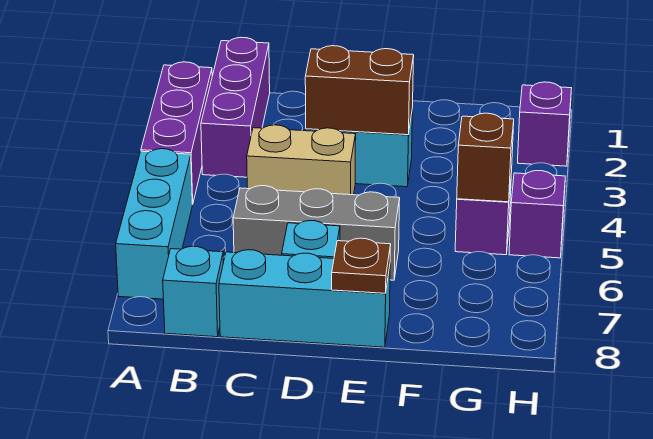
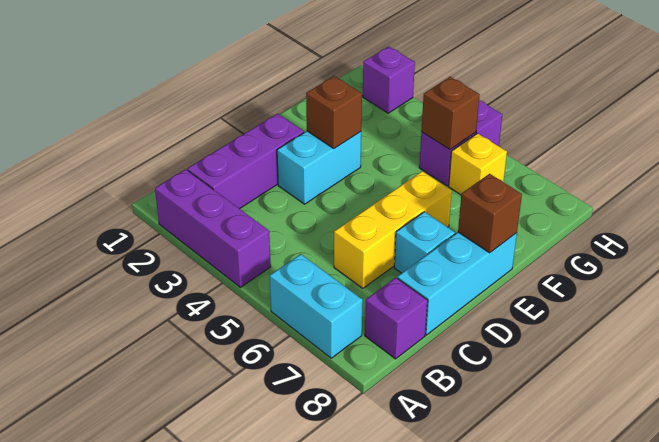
cyan brick A5:A7 level 1 -> cyan brick A6:A7 level 1
purple brick B1:B3 level 1 -> purple brick B2:D2 level 1
cyan brick B8 level 1 -> purple brick B8 level 1
tan brick C4:D4 level 1 -> none
grey brick C6:E6 level 1 -> yellow brick C6:E6 level 1
brown brick D3:E3 level 2 -> brown brick E3 level 2
brown plate E8 level 2 -> brown brick E8 level 2
none -> yellow brick G6 level 1

